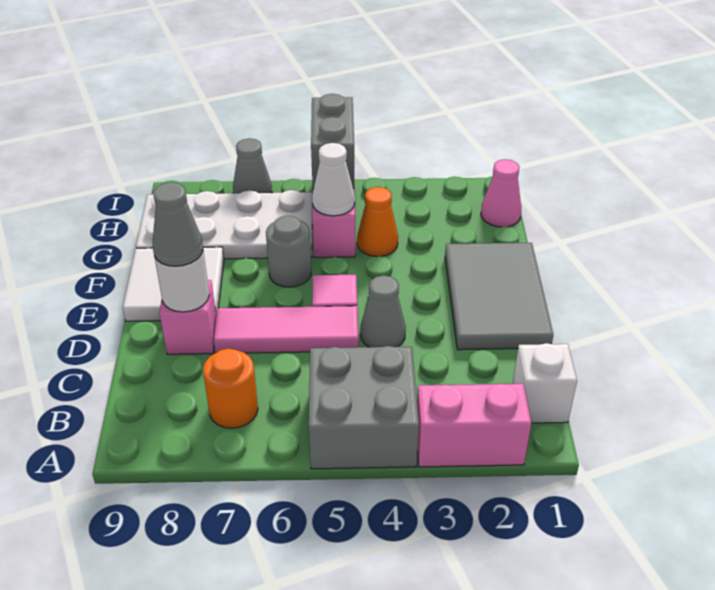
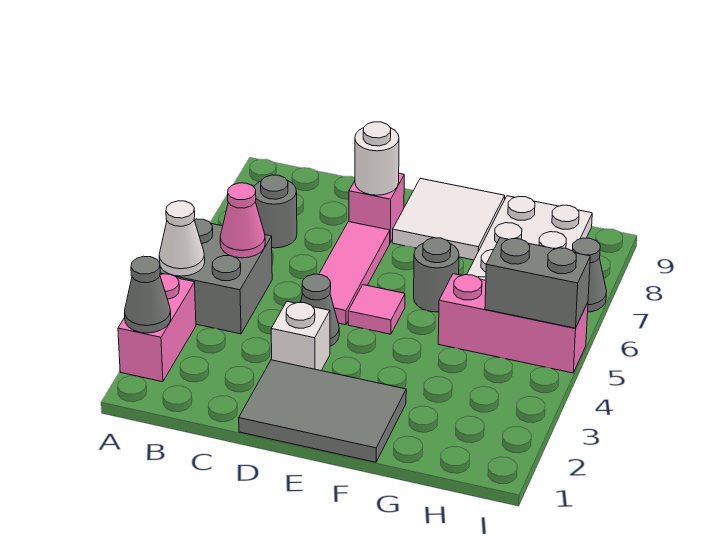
white brick B1 level 1 -> white brick D3 level 1
orange round brick B7 level 1 -> grey round brick B7 level 1
grey cone D8 level 3 -> grey cone A2 level 2
orange cone G4 level 1 -> none
white cone G5 level 2 -> white cone A4 level 2
pink cone H1 level 1 -> pink cone B5 level 2

